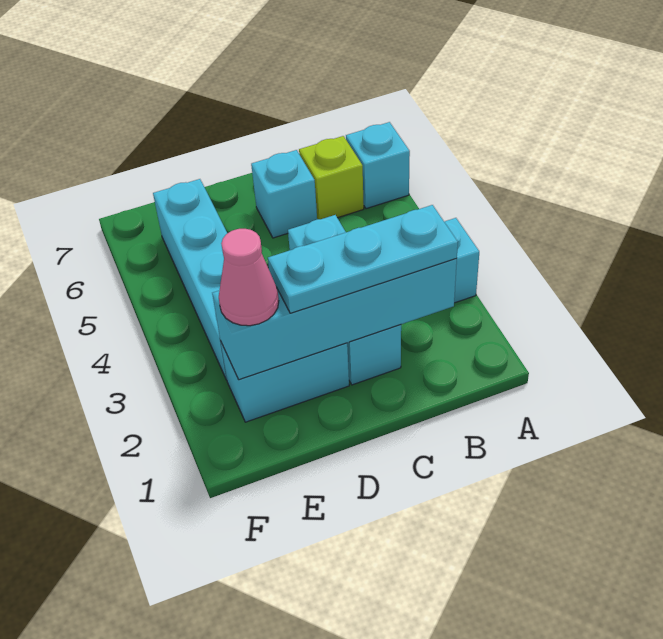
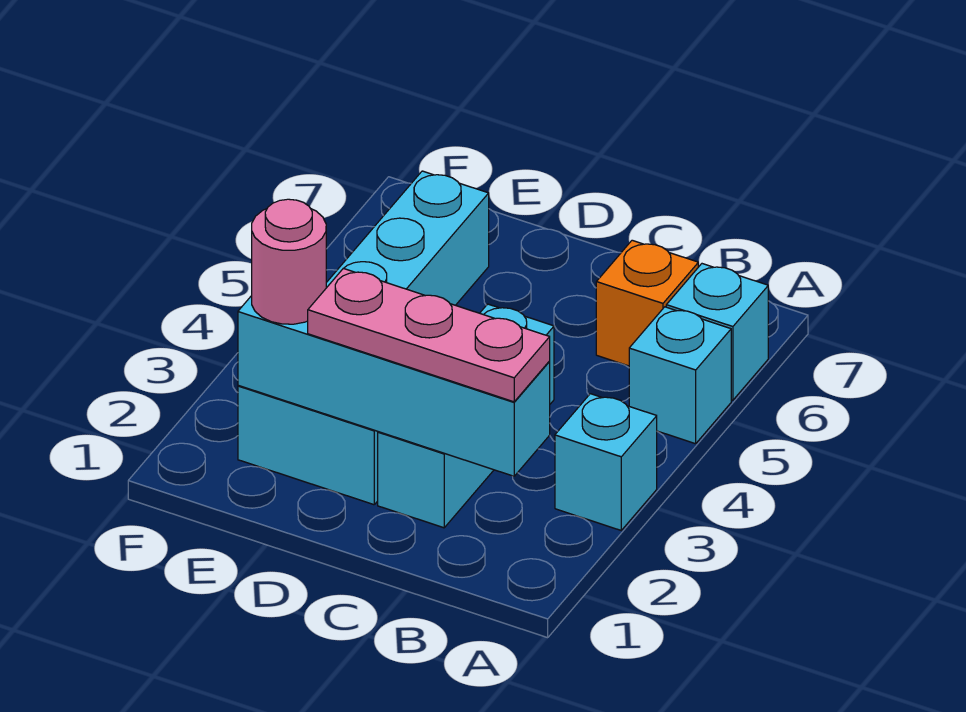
cyan plate B2:D2 level 3 -> pink plate B2:D2 level 3
lime brick B6 level 1 -> orange brick B6 level 1
cyan brick C6 level 1 -> cyan brick A5 level 1
pink cone E2 level 3 -> pink round brick E2 level 3

